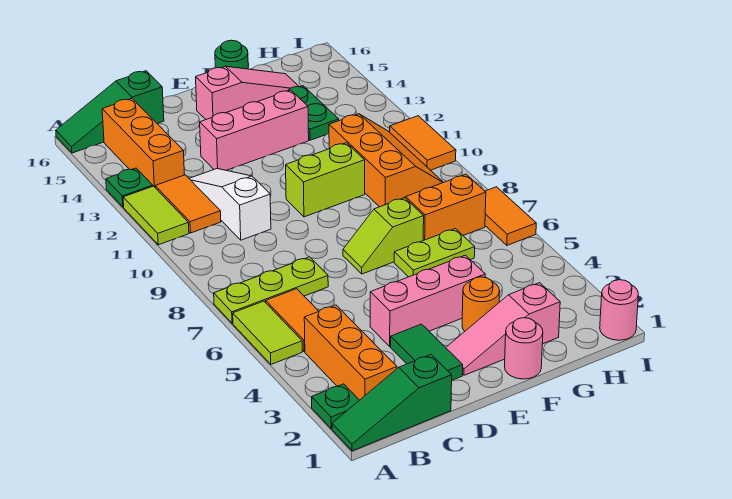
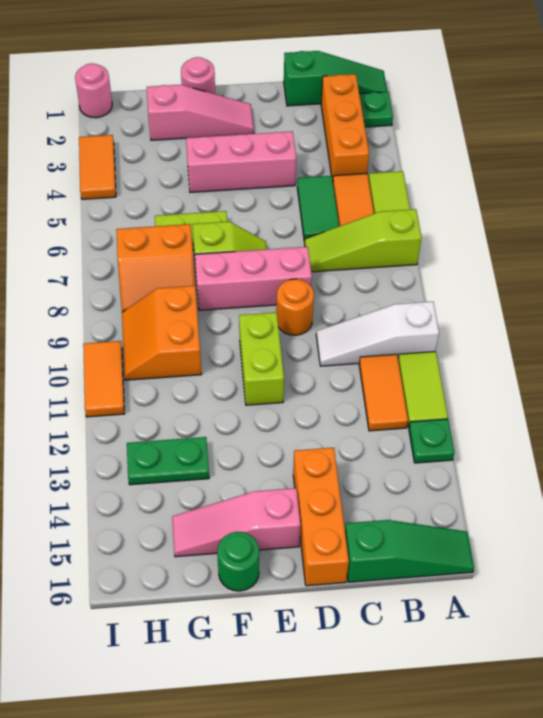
lime plate A7:C7 level 1 -> lime slope A7:C7 level 1 top A
orange brick B13:B15 level 1 -> orange brick D14:D16 level 1
white slope C10:C12 level 1 top 10 -> white slope A10:C10 level 1 top A
green tile D2:D3 level 1 -> green tile C5:C6 level 1
pink brick D13:F13 level 1 -> pink brick D8:F8 level 1
lime brick E10:F10 level 1 -> lime brick E10:E11 level 1
orange round brick F3 level 1 -> orange round brick D9 level 1
orange slope G9:H11 level 1 top G -> orange slope G9:H10 level 1 top G
green plate G13:G14 level 1 -> green plate G13:H13 level 1
orange tile I6:I7 level 1 -> orange tile I3:I4 level 1

